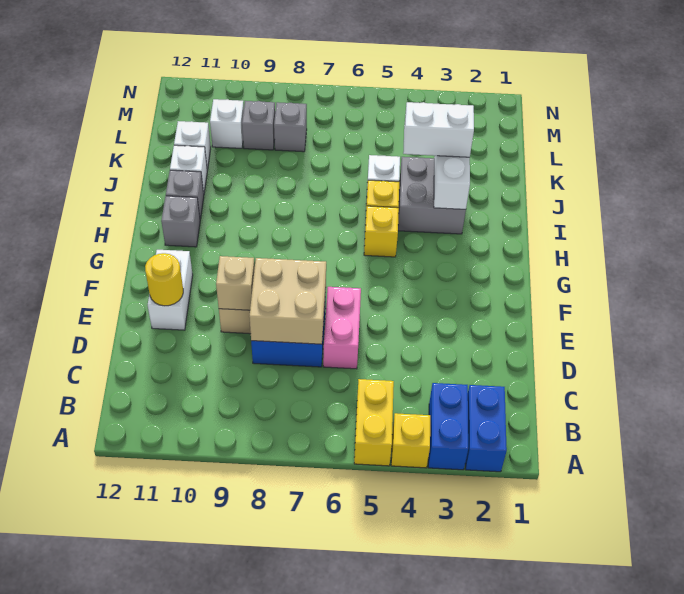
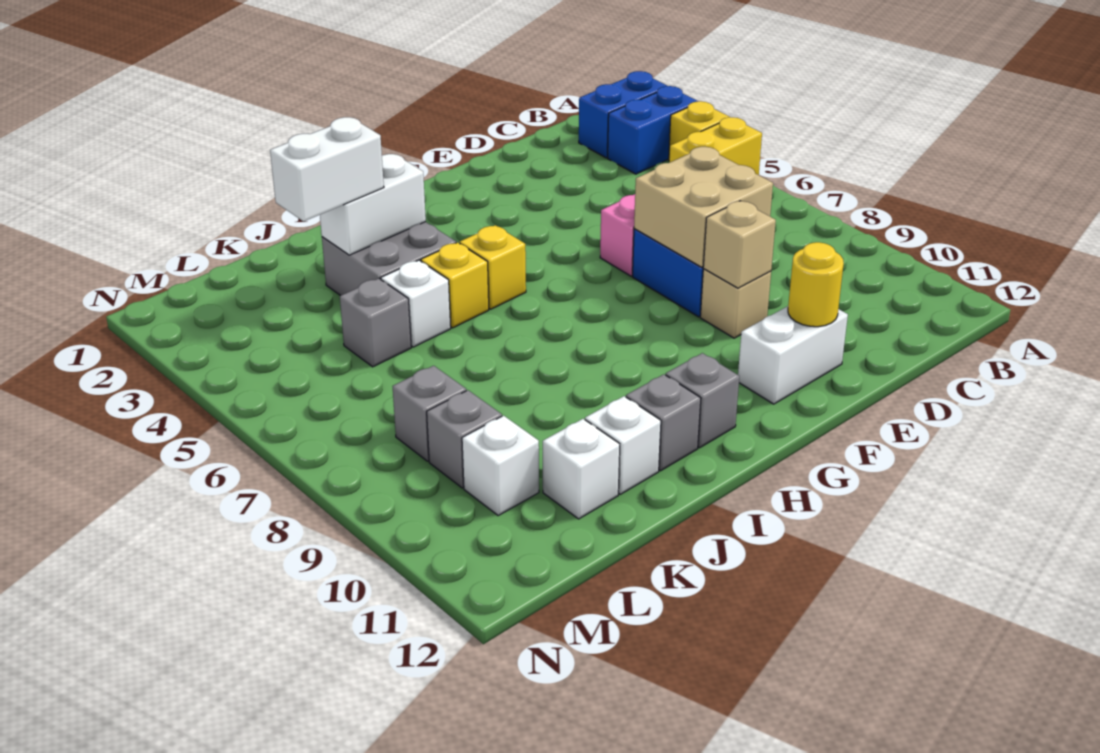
white brick J3:J4 level 3 -> white brick J3:K3 level 3
none -> grey brick K5 level 1

